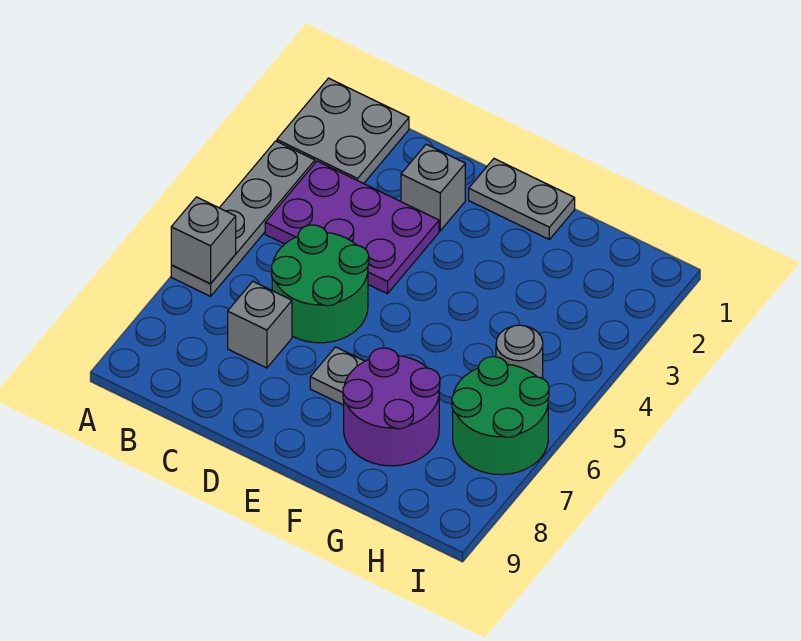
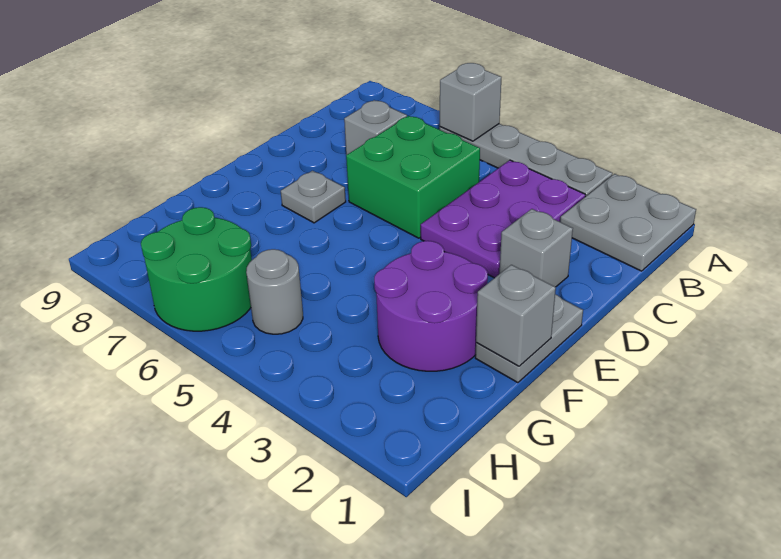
green round brick C5:D6 level 1 -> green brick C5:D6 level 1
none -> grey brick F1 level 2
purple round brick F7:G8 level 1 -> purple round brick F2:G3 level 1

